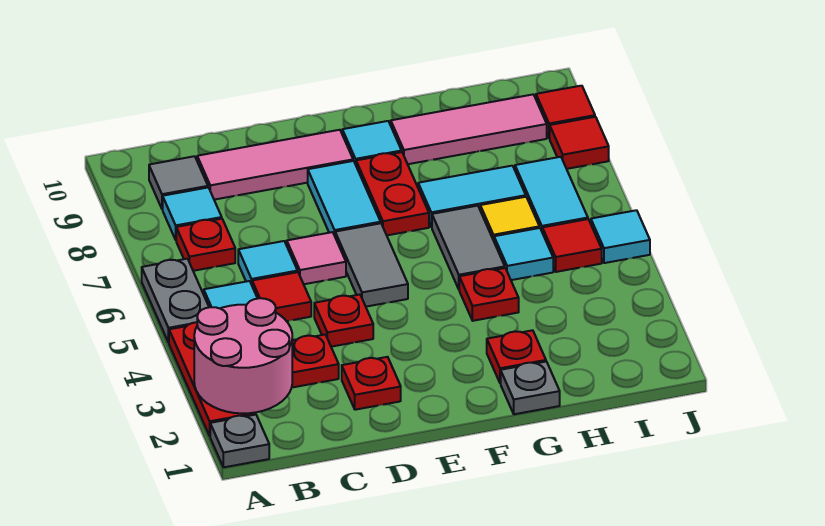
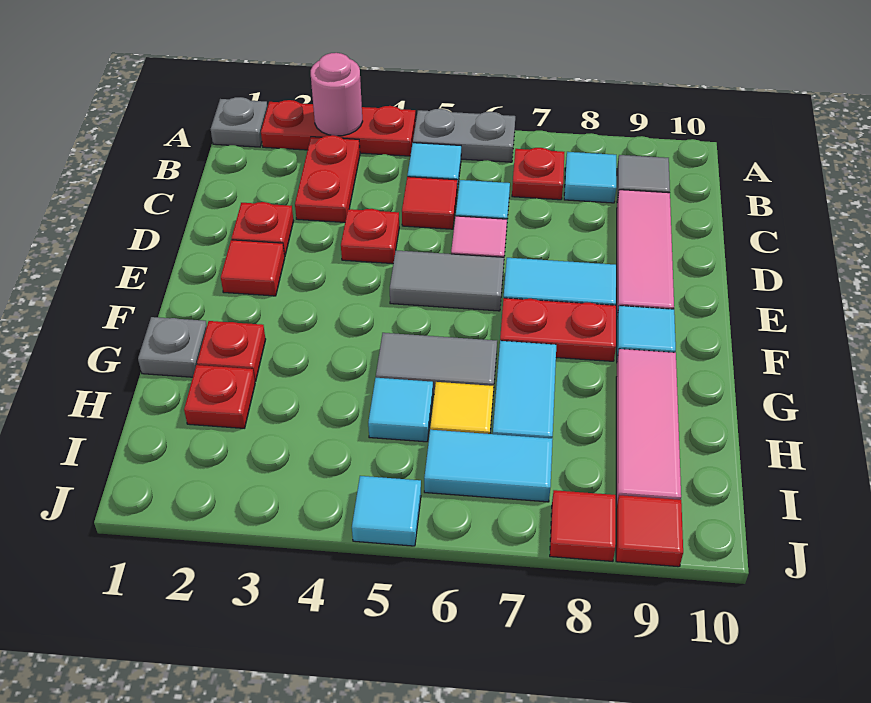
pink round brick A2:B3 level 2 -> pink round brick A3 level 2
red plate G4 level 1 -> red plate H2 level 1
red tile I5 level 1 -> red tile E2 level 1

